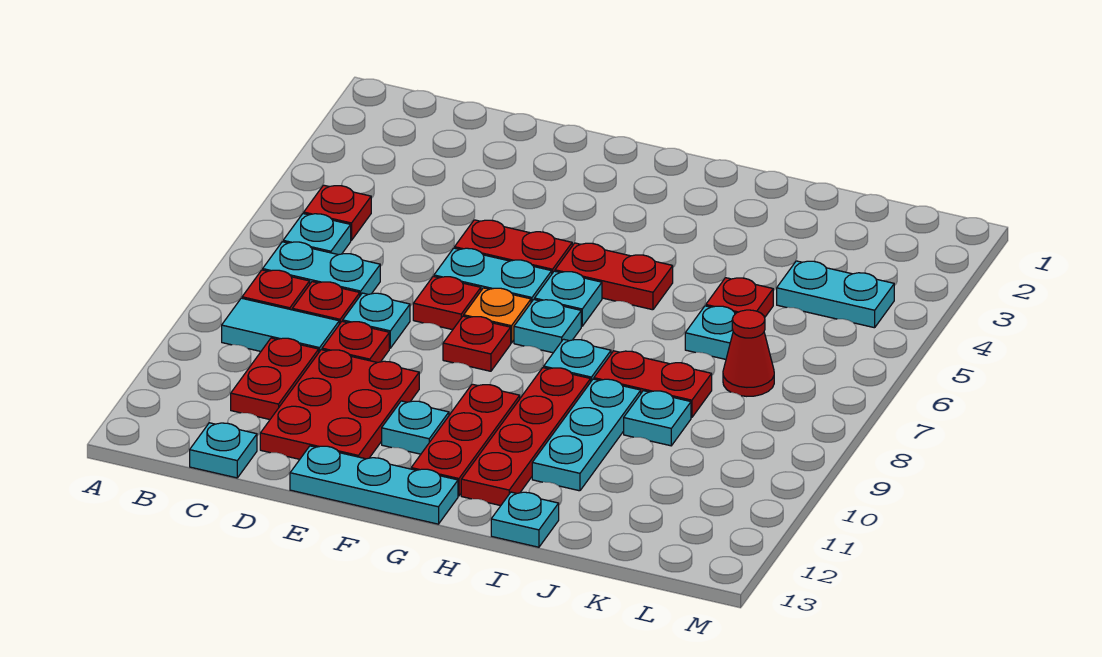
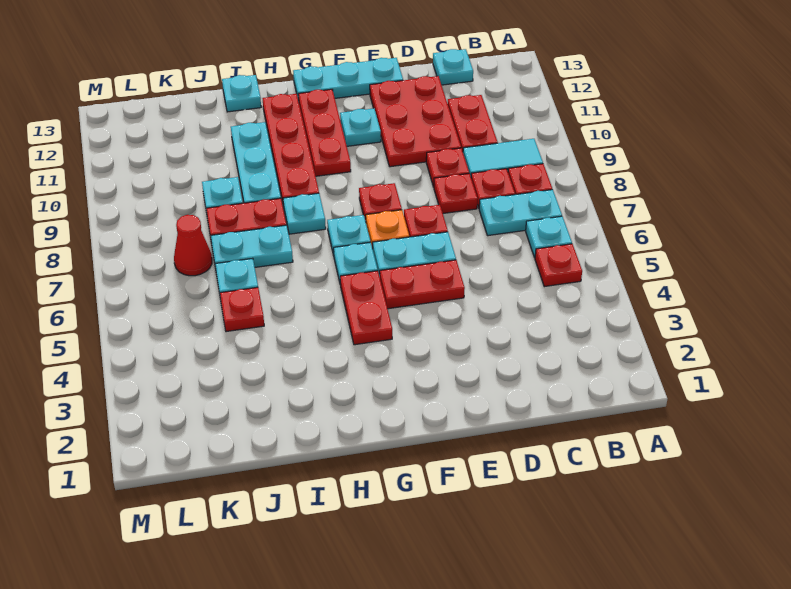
cyan plate D8 level 1 -> red plate D8 level 1
red plate G5:H5 level 1 -> red plate G4:G5 level 1
cyan plate K4:L4 level 1 -> cyan plate I7:J7 level 1

